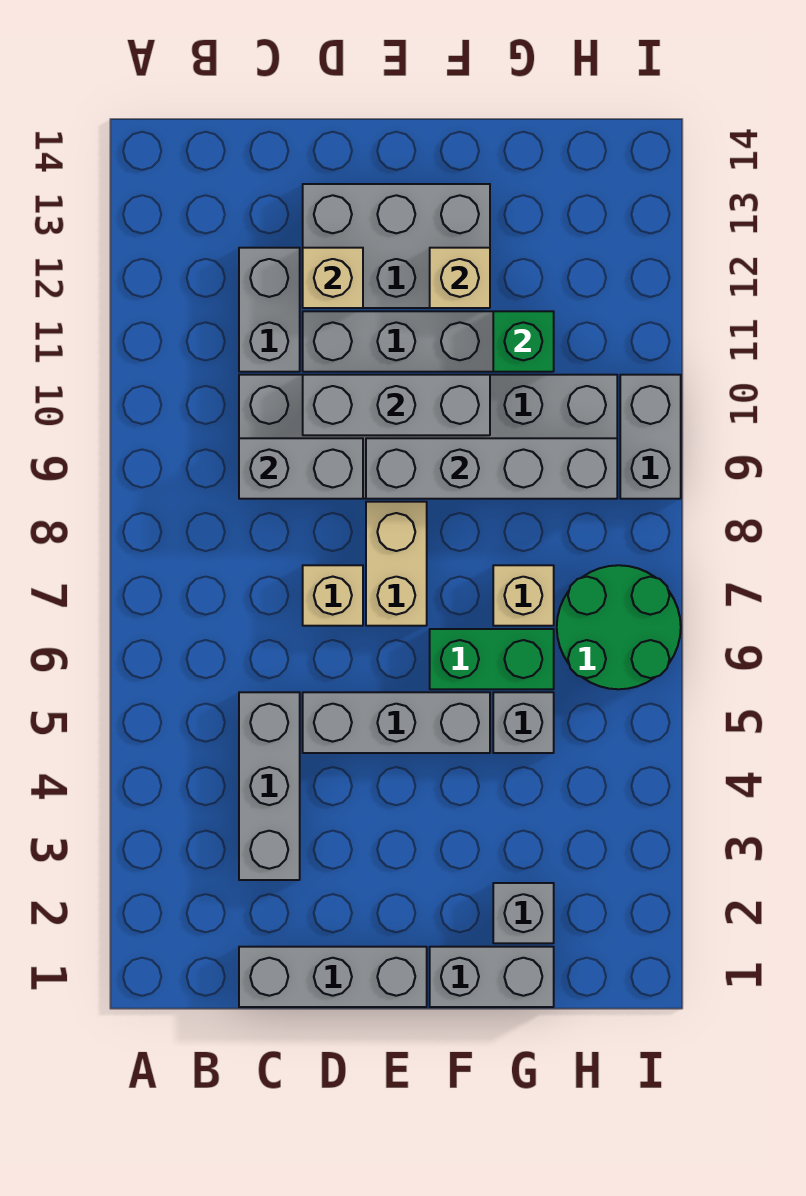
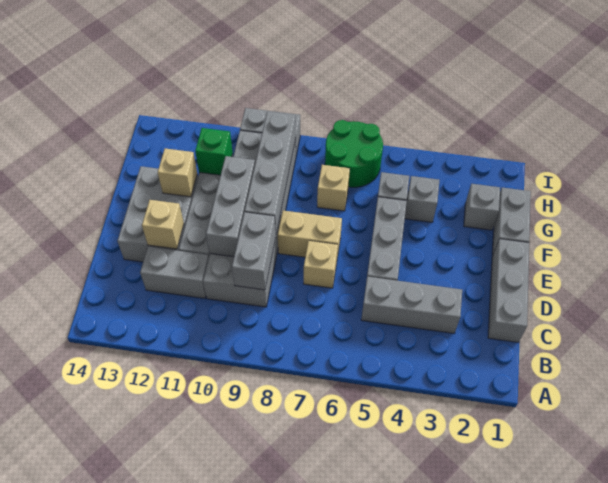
green brick F6:G6 level 1 -> none
none -> grey brick G4 level 1

